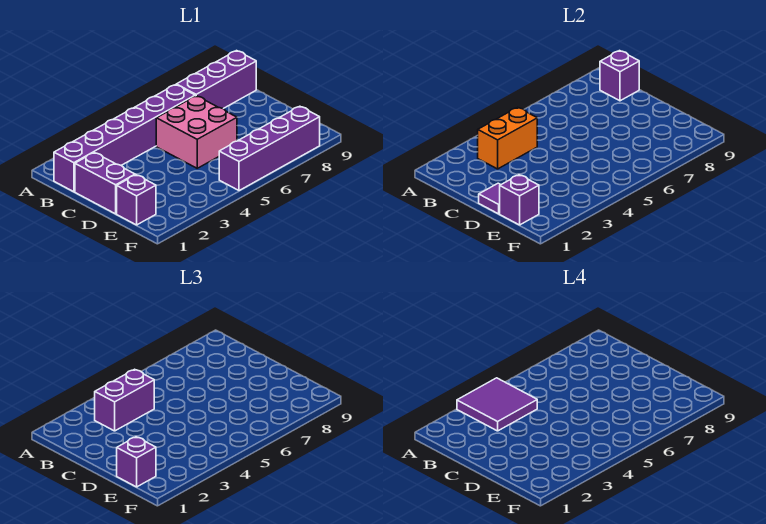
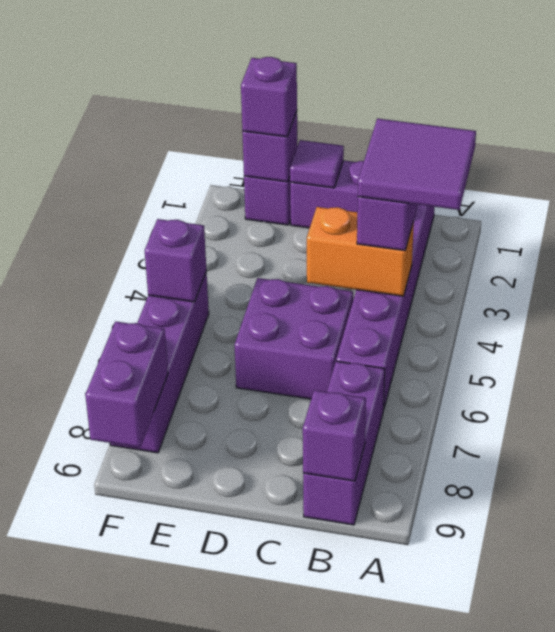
orange brick B3:B4 level 2 -> orange brick B4:C4 level 2
pink brick C5:D6 level 1 -> purple brick C5:D6 level 1
none -> purple brick F5 level 2
none -> purple brick F8:F9 level 2

